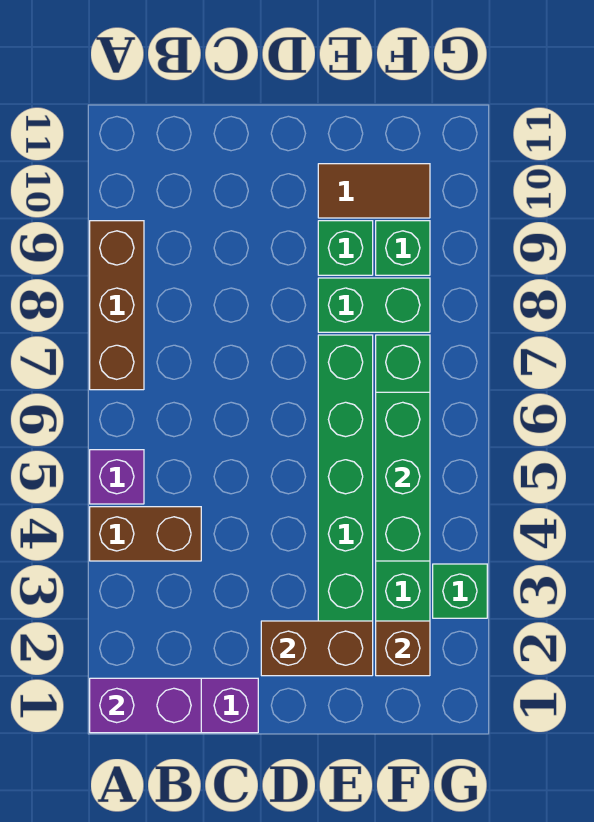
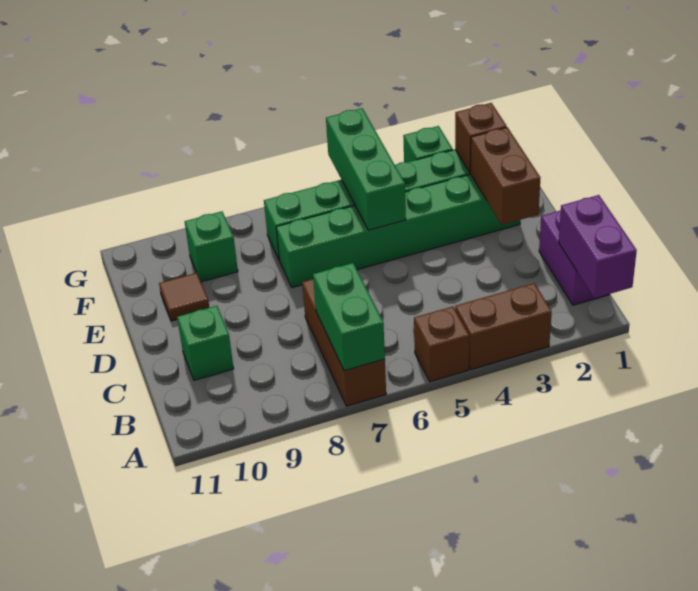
brown brick A4:B4 level 1 -> brown brick A3:A4 level 1
purple brick A5 level 1 -> brown brick A5 level 1
brown brick A7:A9 level 1 -> brown brick A7:C7 level 1
green brick E8:F8 level 1 -> green brick A7:B7 level 2
green brick E9 level 1 -> green brick C10 level 1
brown tile E10:F10 level 1 -> brown tile E10 level 1
green brick F4:F6 level 2 -> green brick E5:G5 level 2

